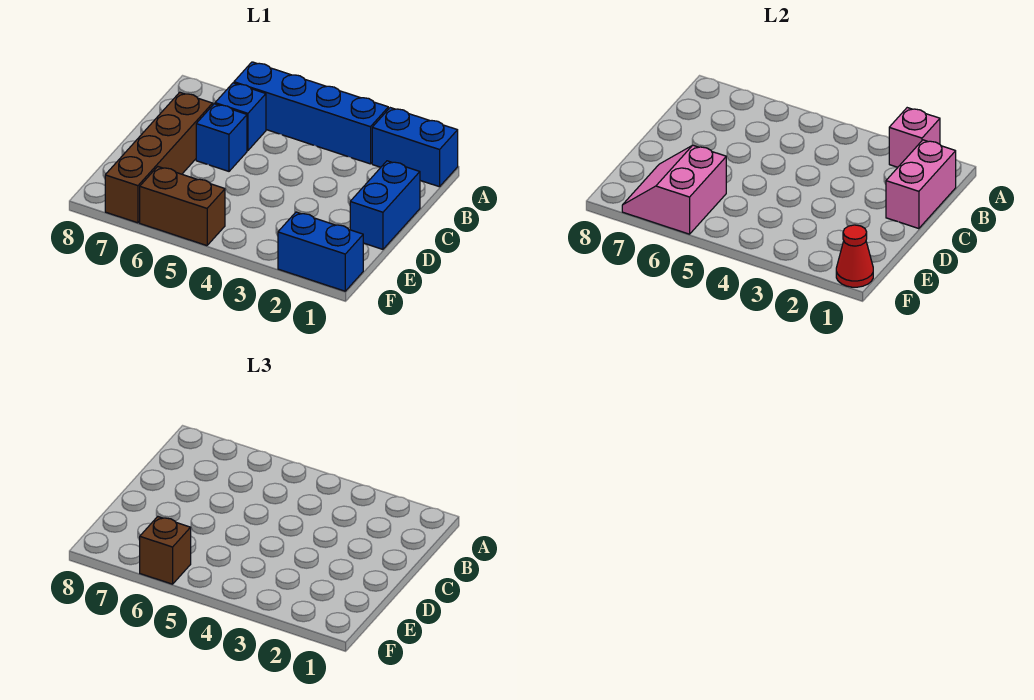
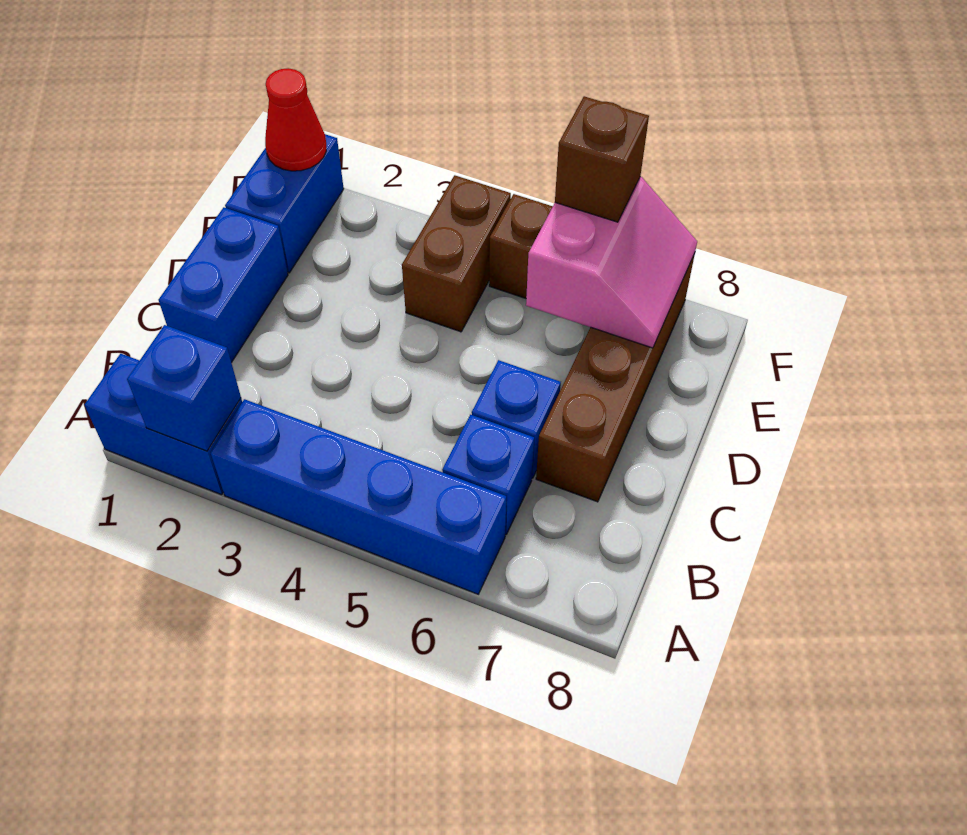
pink brick A2 level 2 -> blue brick A2 level 2
pink brick B1:C1 level 2 -> none
none -> brown brick E4:F4 level 1
blue brick F1:F2 level 1 -> blue brick E1:F1 level 1

